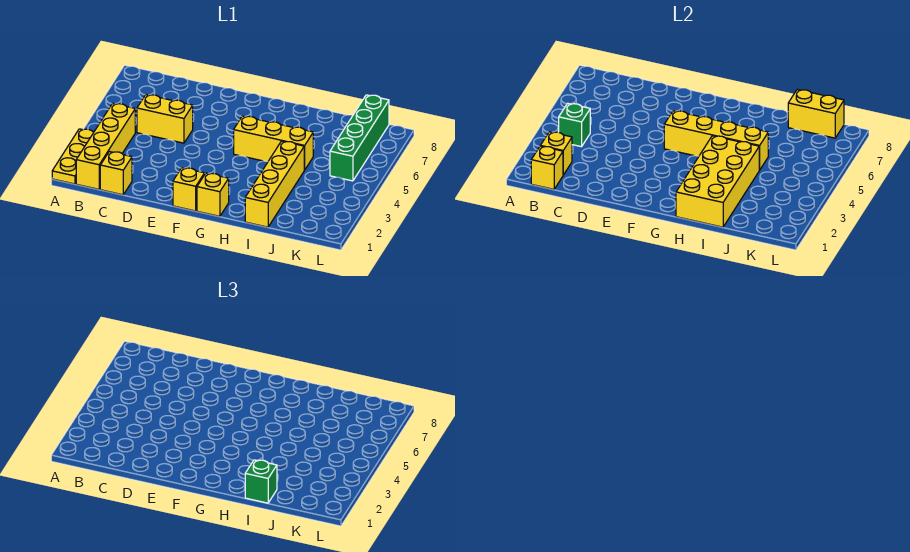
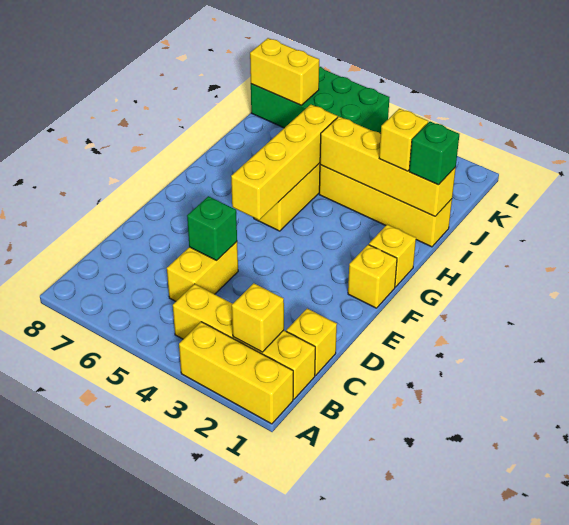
yellow plate A1:A3 level 1 -> yellow brick A1:A3 level 1
yellow brick B1 level 2 -> yellow brick I2 level 3
green brick B4 level 2 -> green brick D5 level 2
yellow brick H1:I4 level 2 -> yellow brick I1:I4 level 2
yellow brick J8:K8 level 2 -> yellow brick K7:K8 level 2
green brick K5:K8 level 1 -> green brick K5:L8 level 1

